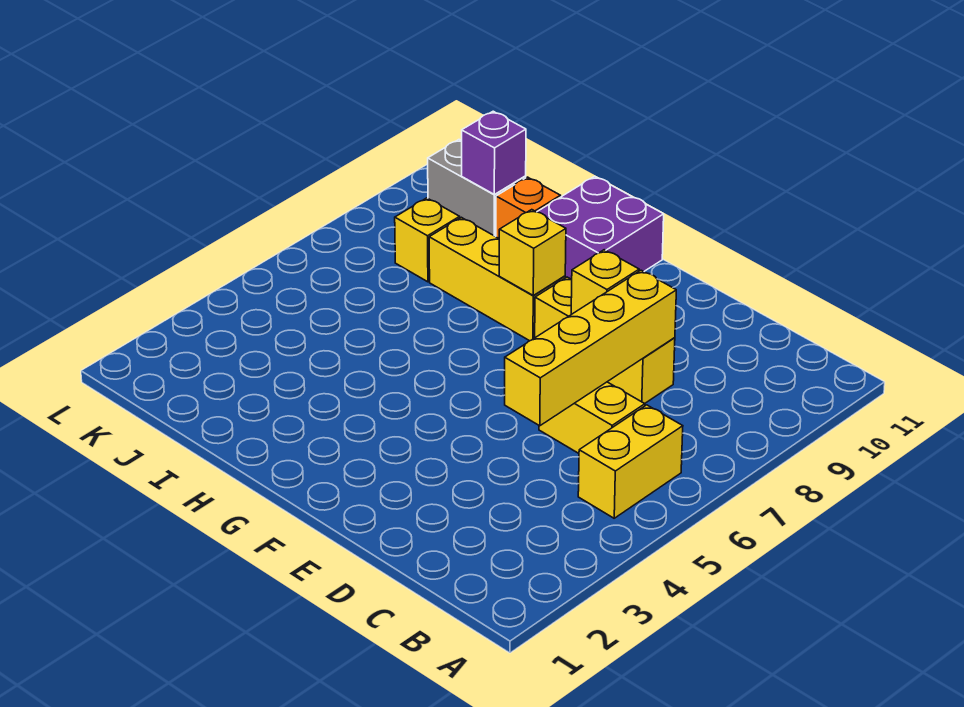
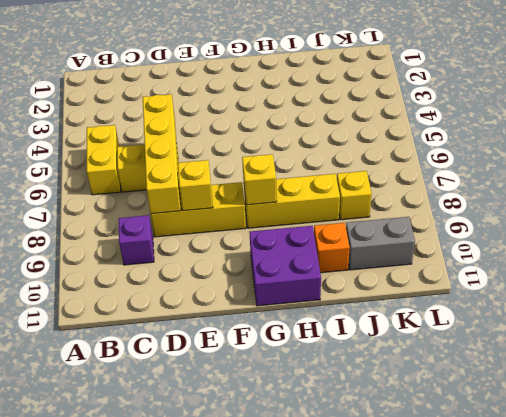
purple brick J10 level 2 -> purple brick C9 level 1

